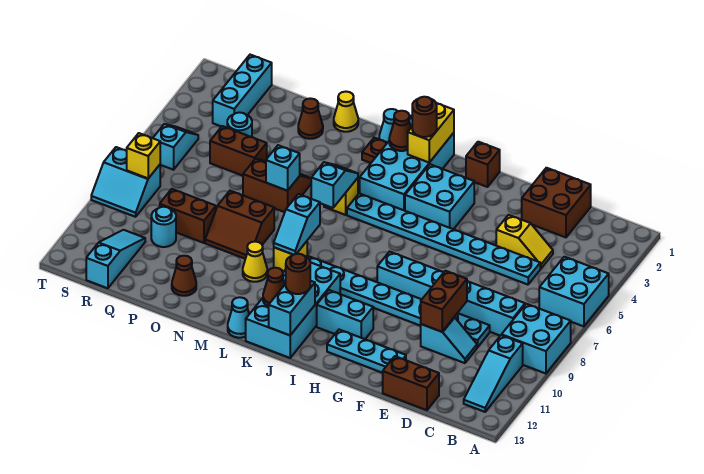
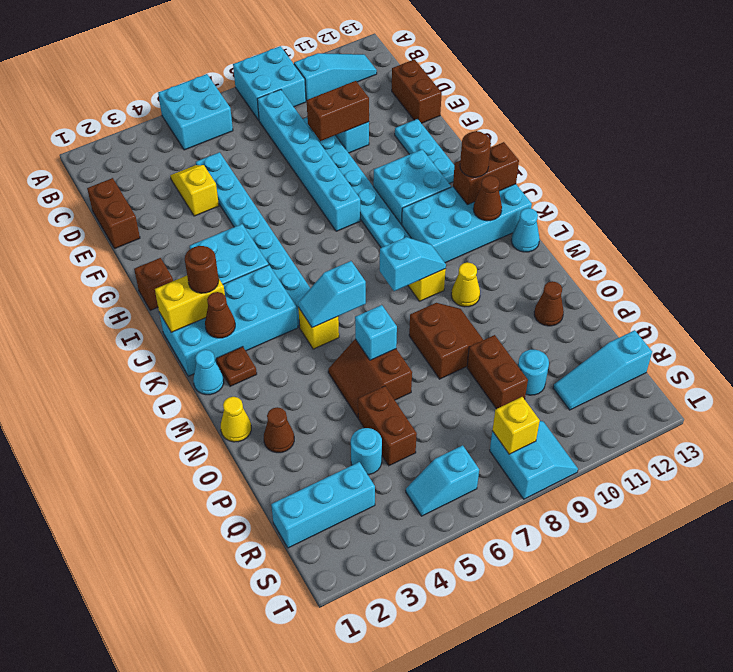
brown brick D1:E2 level 1 -> brown brick D1:E1 level 1
cyan brick H11:I11 level 1 -> cyan brick H10:I11 level 1
cyan brick J12:J13 level 2 -> brown brick J12:J13 level 2

